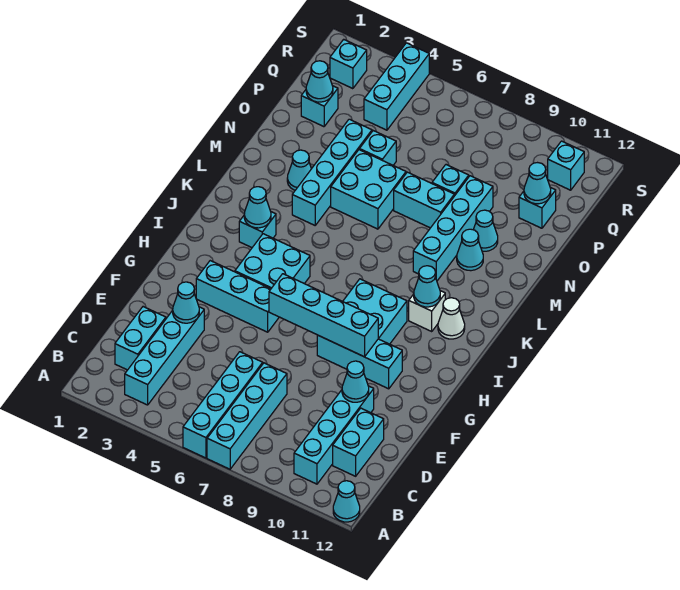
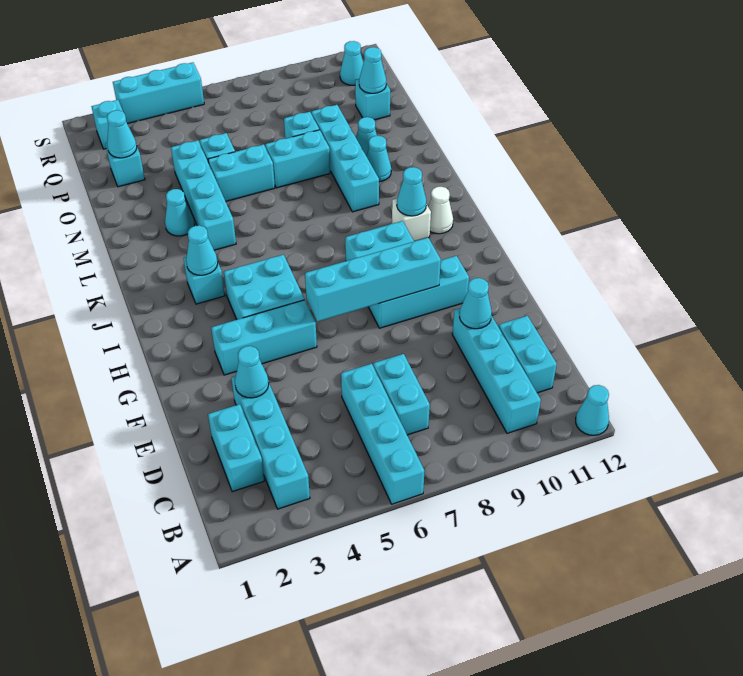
cyan brick A7:D7 level 1 -> cyan brick C7:D7 level 1
cyan brick M5:N6 level 1 -> cyan brick N5:N6 level 1
cyan brick Q4:S4 level 1 -> cyan brick S3:S5 level 1
cyan brick R11 level 1 -> cyan cone R11 level 1

